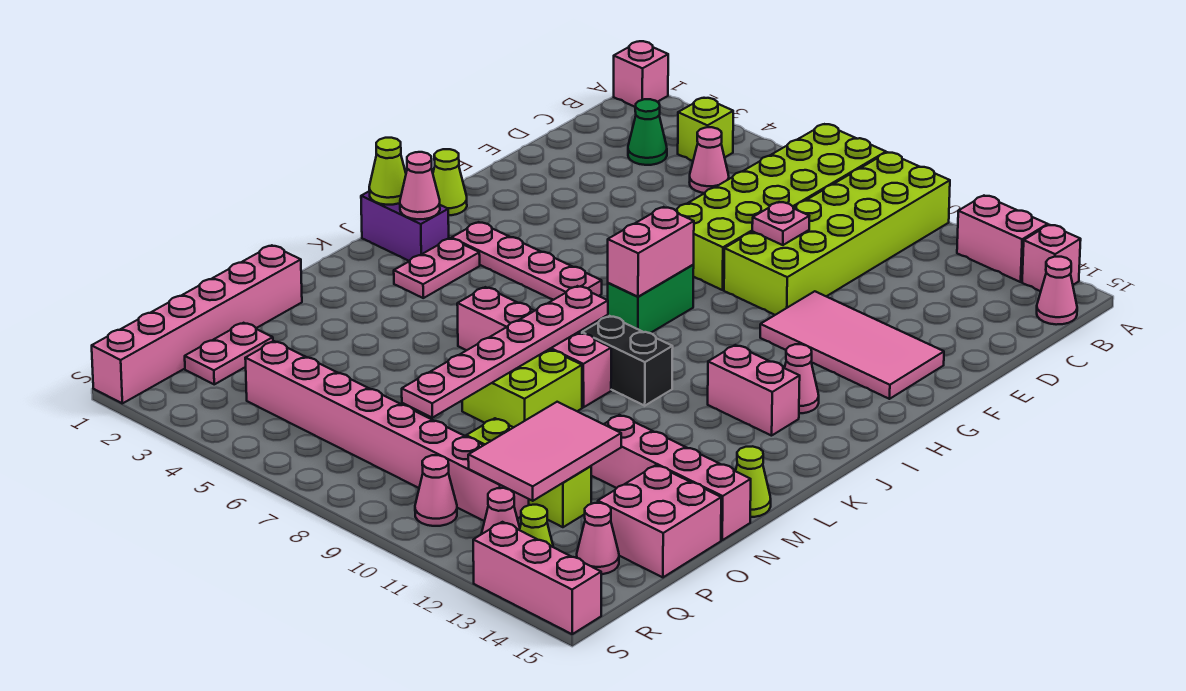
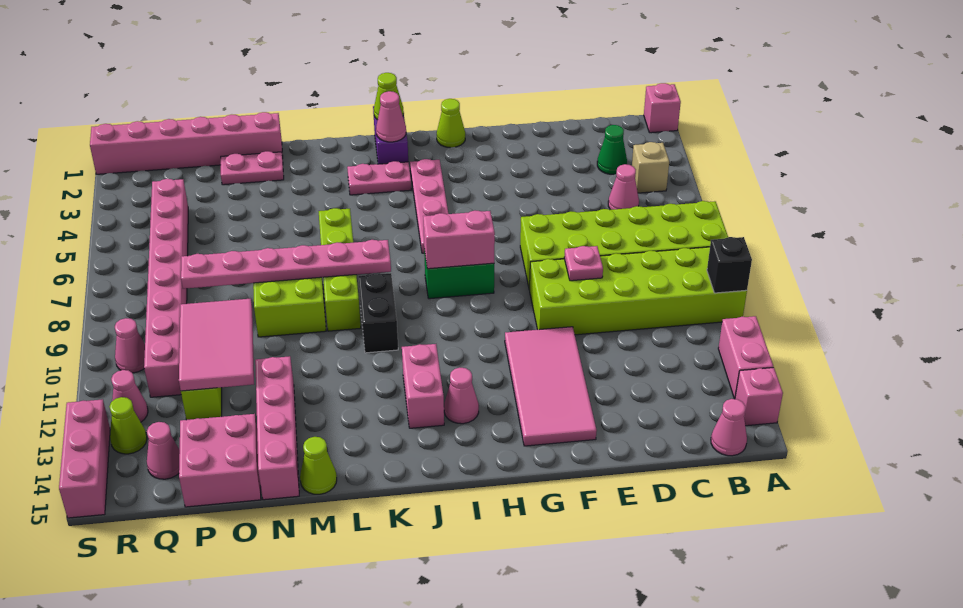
none -> black brick A10 level 2
lime brick B4 level 1 -> tan brick B4 level 1
pink brick L6:L9 level 1 -> lime brick L6:L9 level 1
pink tile O11:Q12 level 2 -> pink tile O10:P12 level 2
pink plate P2:Q2 level 1 -> pink plate N2:O2 level 1

